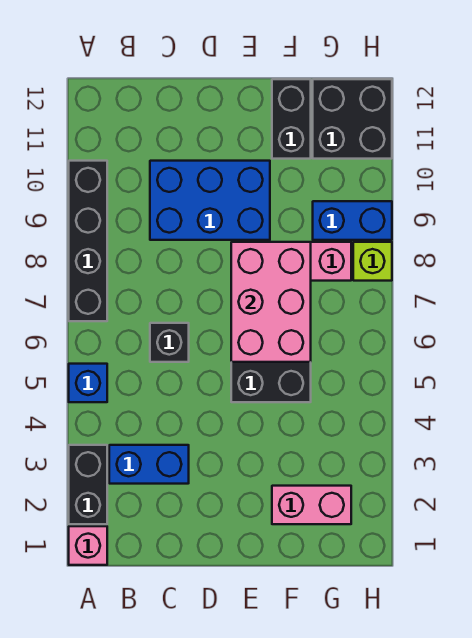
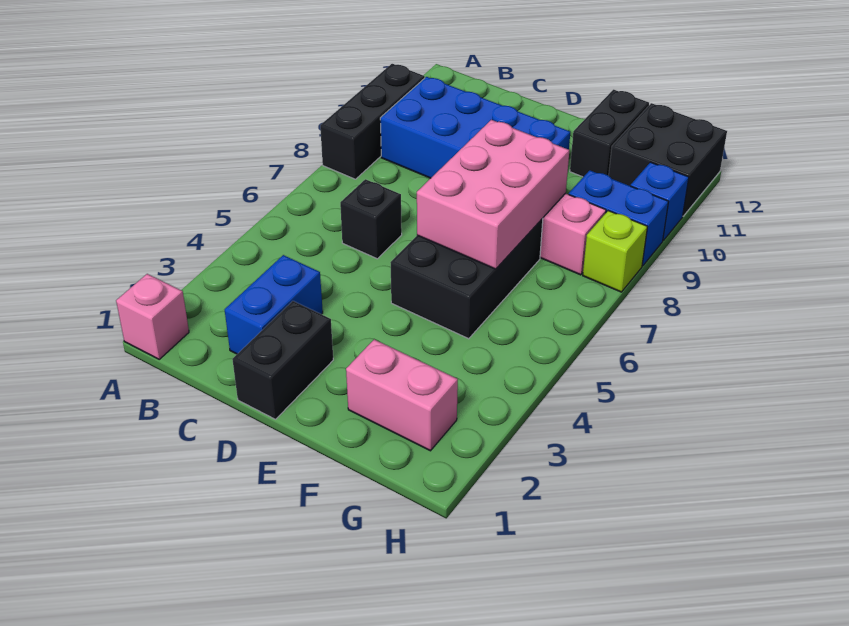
black brick A2:A3 level 1 -> black brick D1:D2 level 1
blue brick A5 level 1 -> blue brick H10 level 1
black brick A7:A10 level 1 -> black brick A8:A10 level 1
blue brick B3:C3 level 1 -> blue brick C2:C3 level 1
blue brick C9:E10 level 1 -> blue brick B9:E10 level 1

